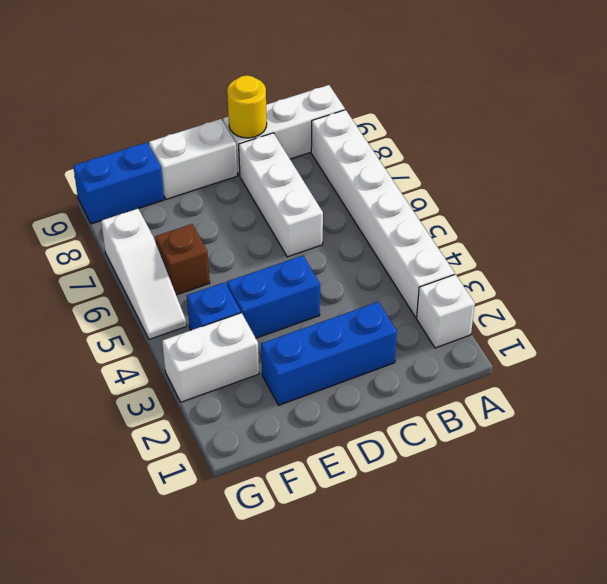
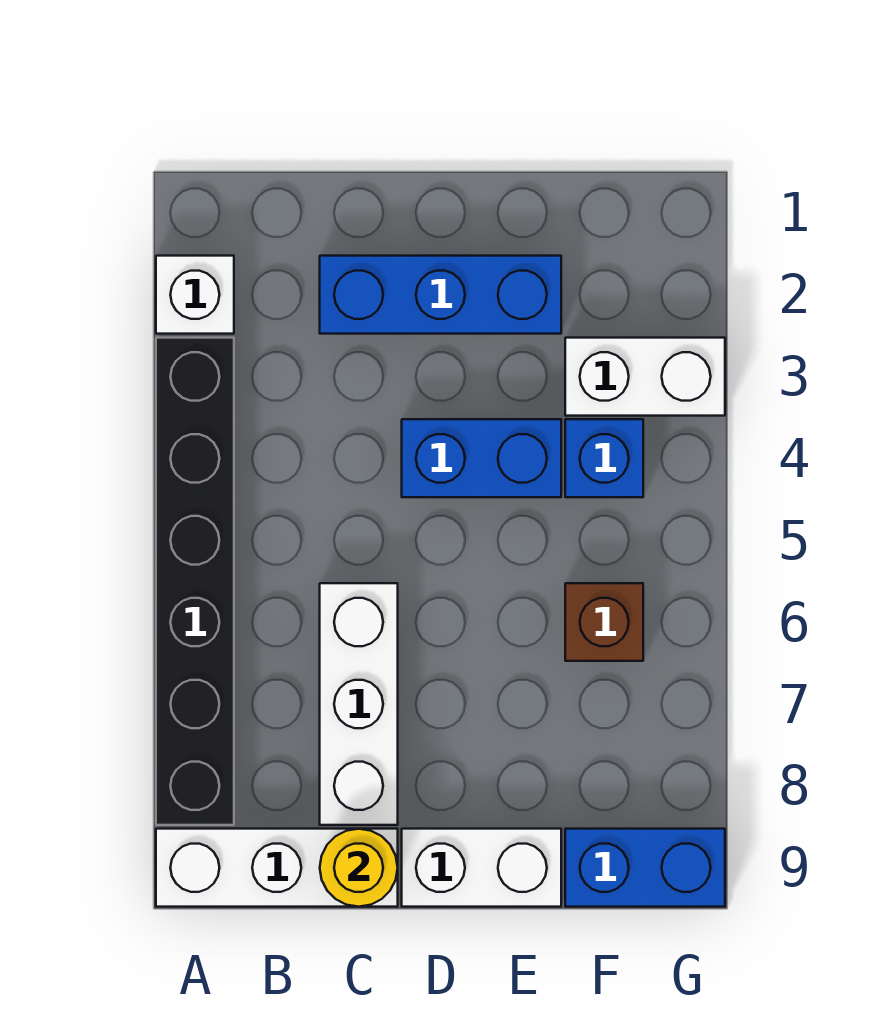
white brick A3:A8 level 1 -> black brick A3:A8 level 1
white slope G5:G7 level 1 top 7 -> none

